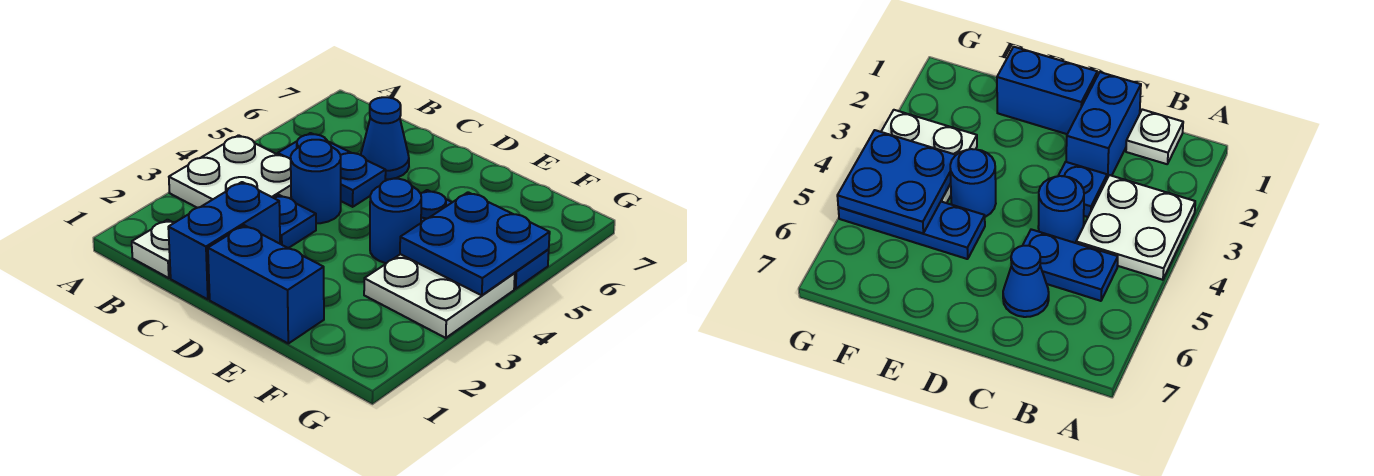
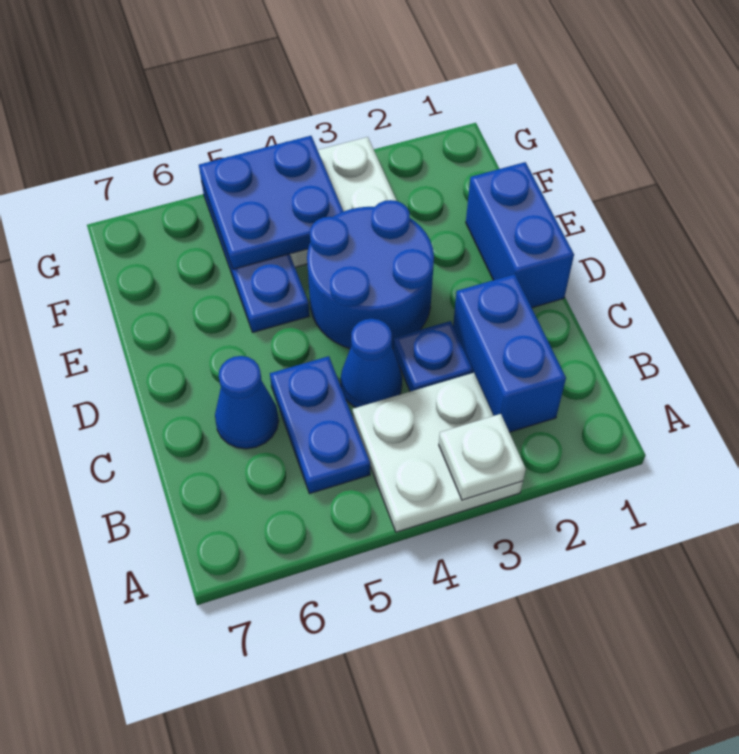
white plate B1 level 1 -> white plate A3 level 2
blue brick C1:C2 level 1 -> blue brick B2:C2 level 1
blue round brick C4 level 1 -> blue cone C4 level 1
blue round brick E4 level 1 -> blue round brick D3:E4 level 1

